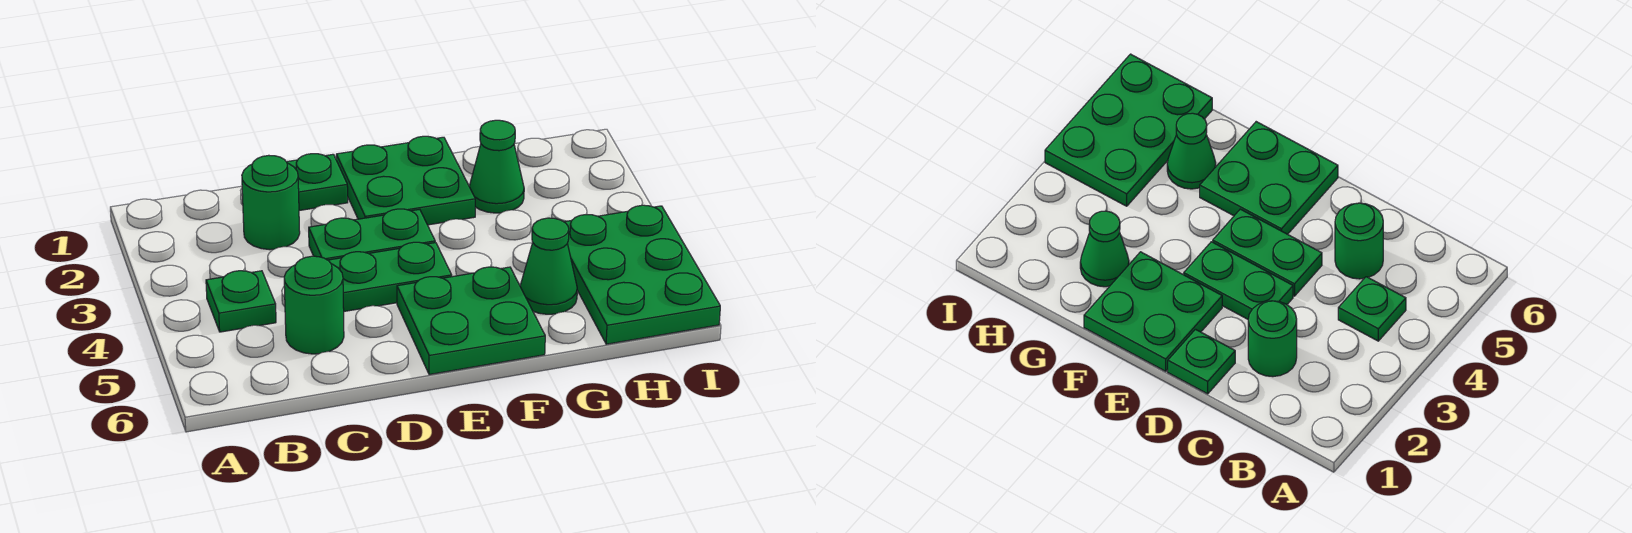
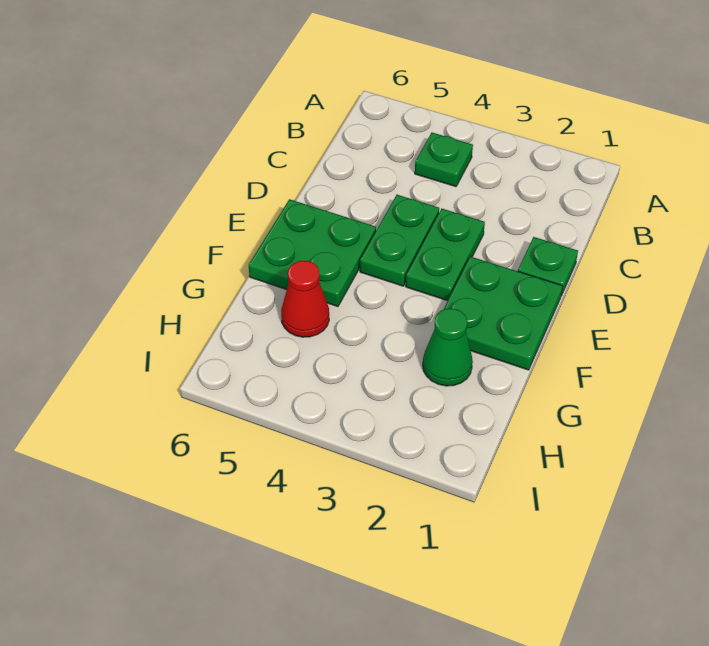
green round brick C2 level 1 -> none
green round brick C5 level 1 -> none
green cone G5 level 1 -> red cone G5 level 1
green plate H4:I6 level 1 -> none

